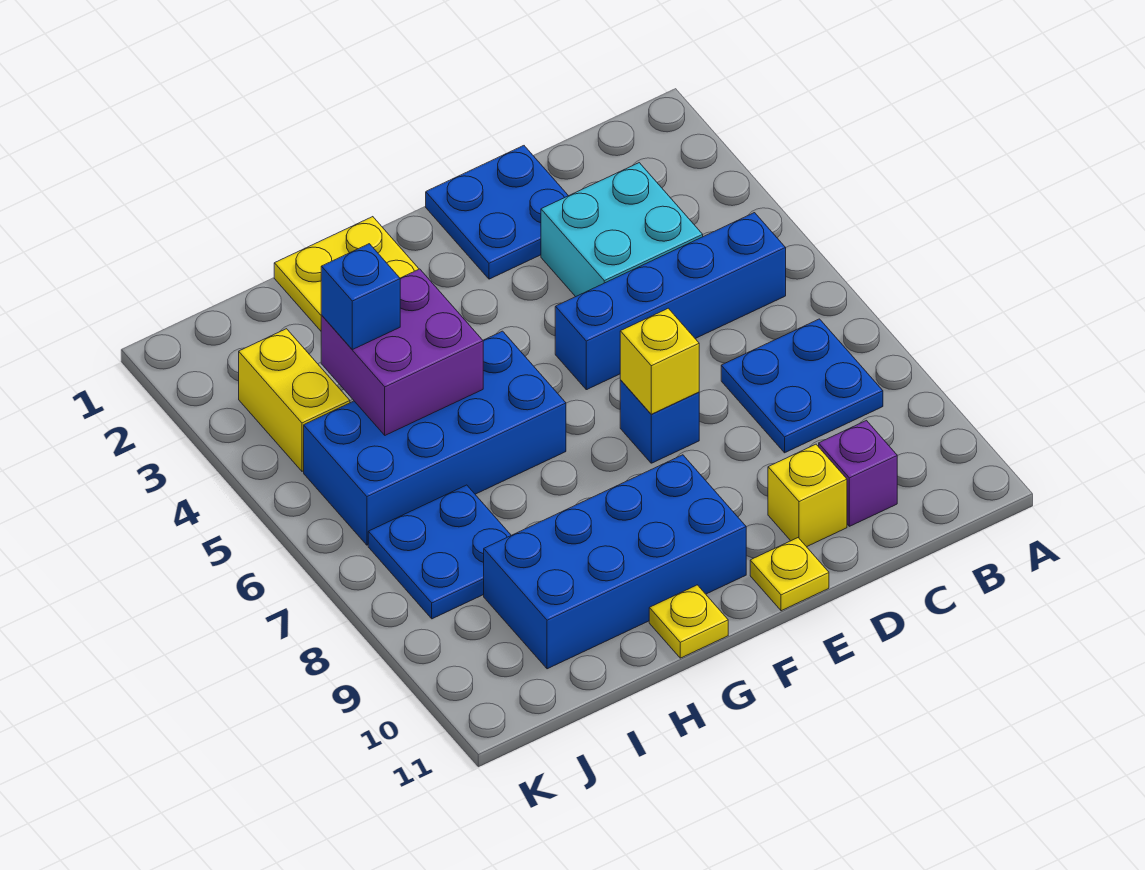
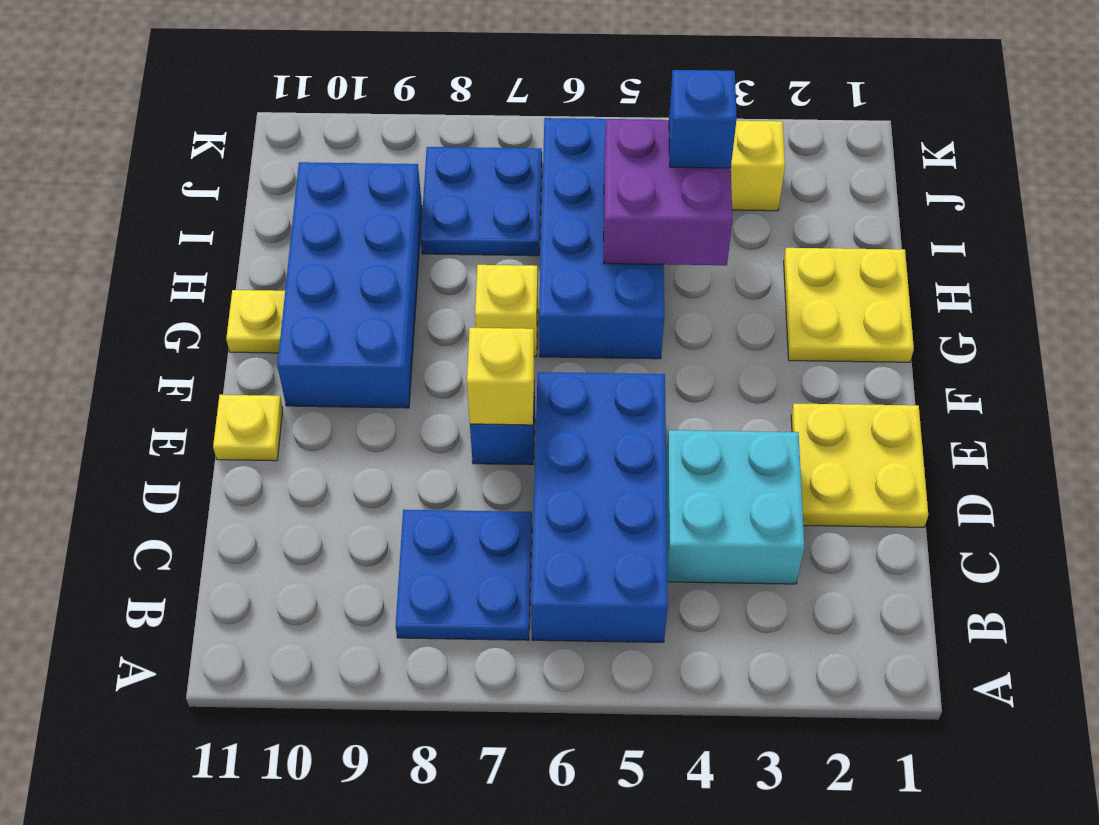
blue brick B5:E5 level 1 -> blue brick B5:E6 level 1
purple brick C10 level 1 -> none
blue plate D1:E2 level 1 -> yellow plate D1:E2 level 1
yellow brick D10 level 1 -> yellow brick G7 level 1

